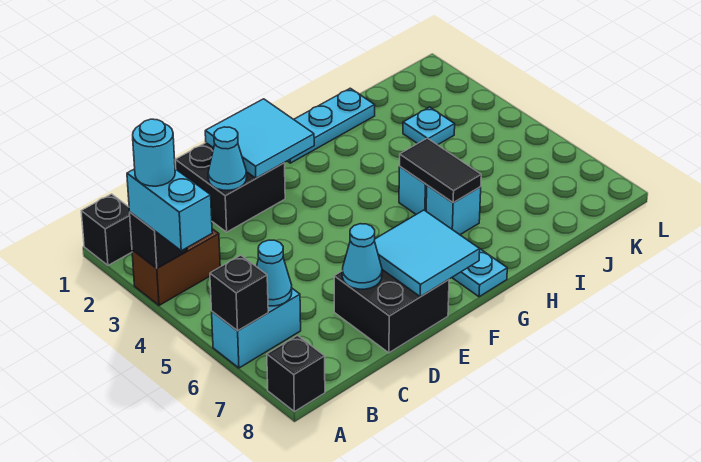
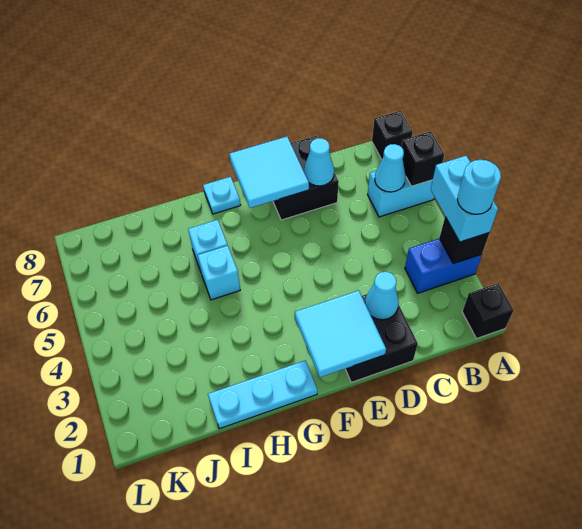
brown brick A3:B3 level 1 -> blue brick A3:B3 level 1
black tile H5:H6 level 2 -> none
cyan plate J3 level 1 -> none

